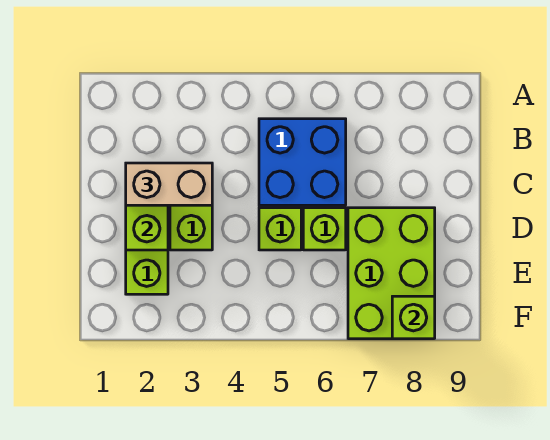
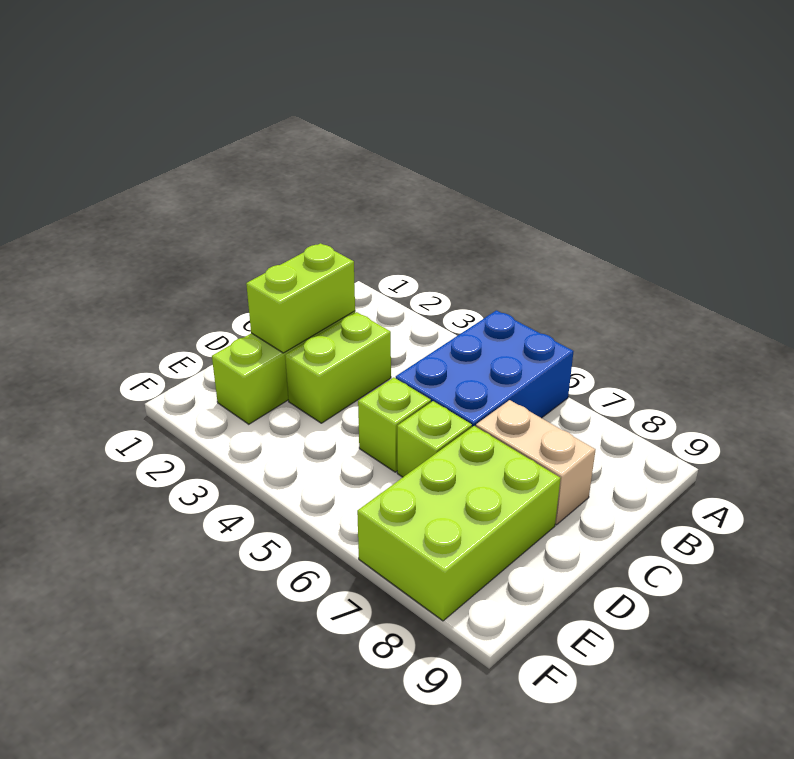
blue brick B5:C6 level 1 -> blue brick A5:C6 level 1
tan brick C2:C3 level 3 -> tan brick C7:C8 level 1
lime brick F8 level 2 -> none

